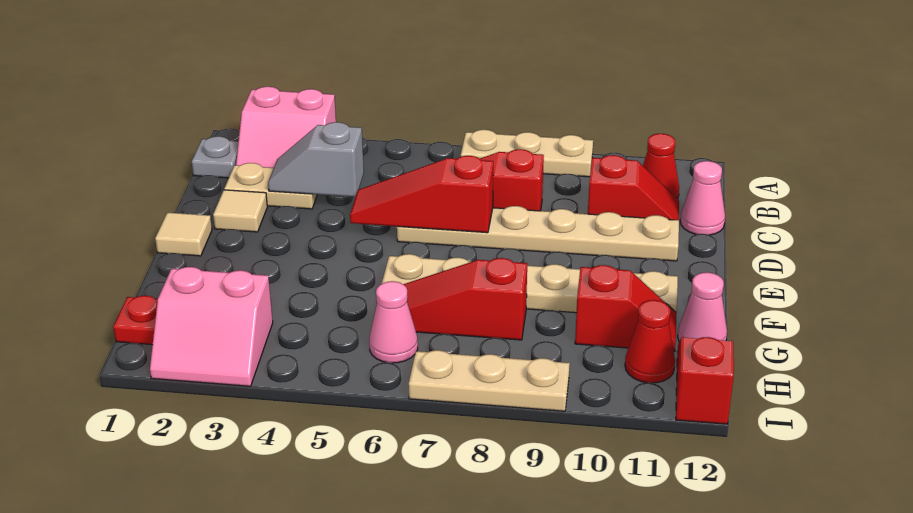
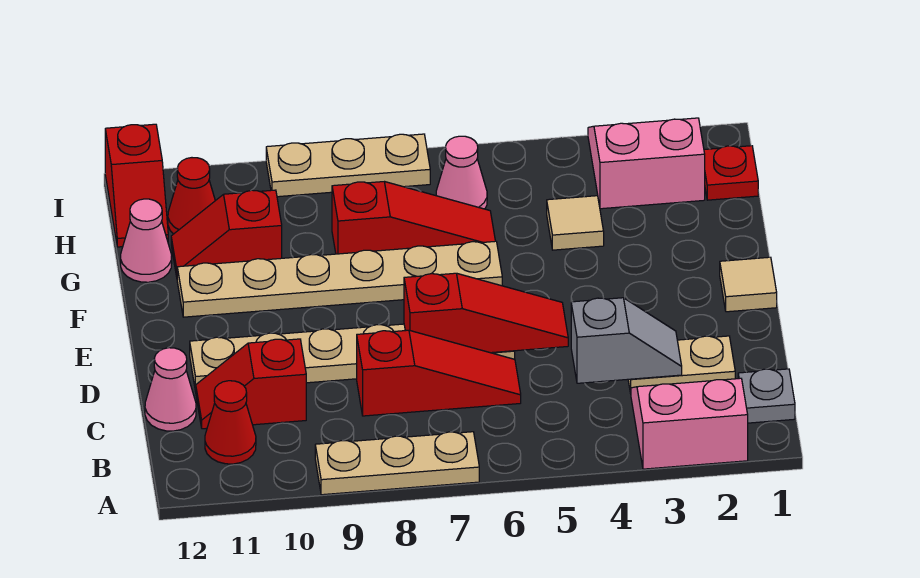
tan tile D2 level 1 -> tan tile G4 level 1

